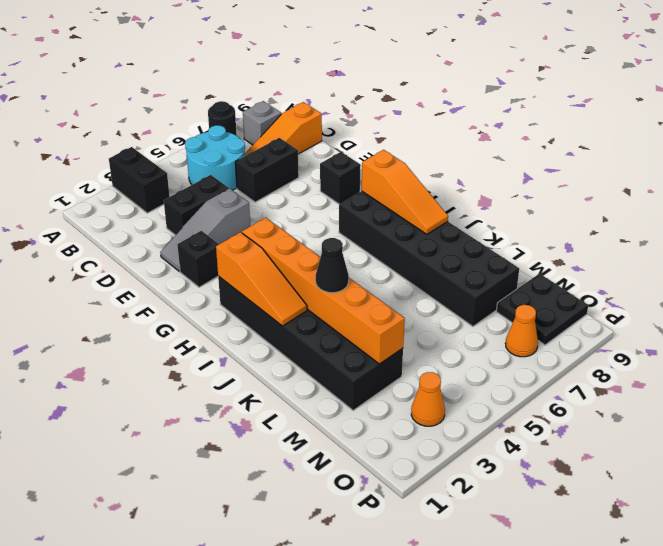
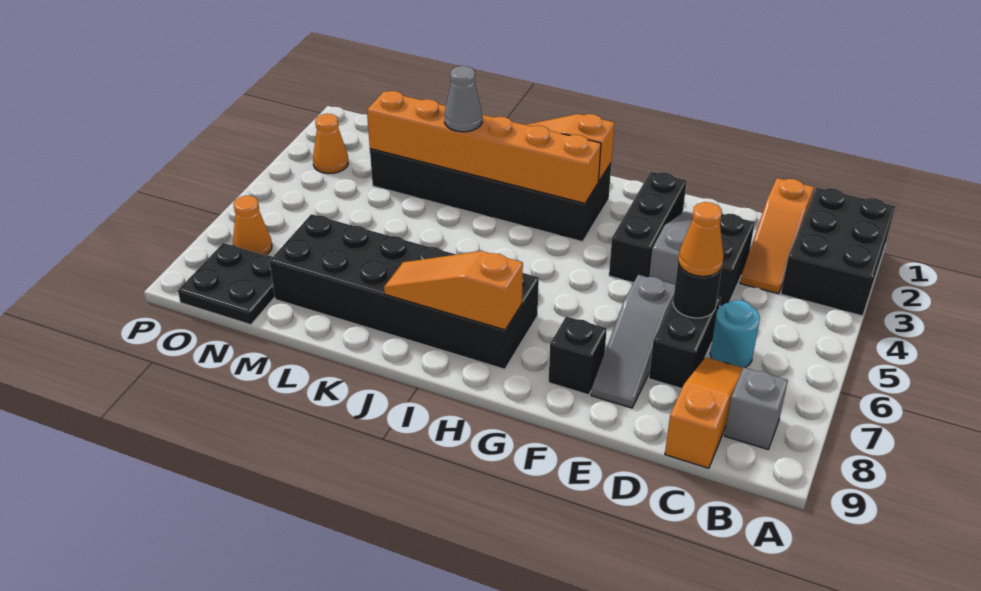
black brick A3:B3 level 1 -> black brick A1:B3 level 1
black round brick A7 level 1 -> black round brick D6 level 2
cyan round brick B5:C6 level 1 -> cyan round brick C6 level 1
none -> orange slope C1:C3 level 1 top 1
none -> orange cone D6 level 3
none -> grey slope E6:E8 level 1 top 6
black brick F2 level 1 -> black brick F2:F4 level 1
black cone K3 level 3 -> grey cone K3 level 3

